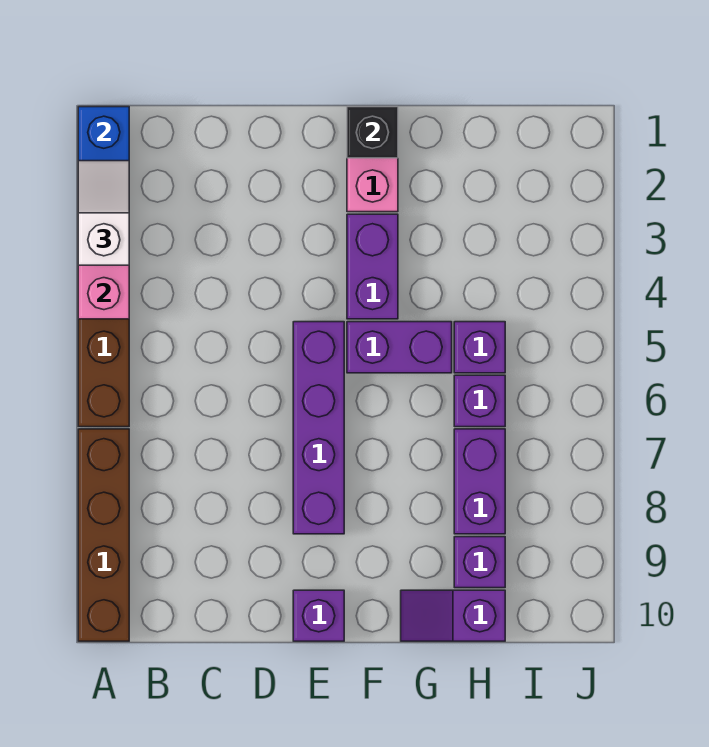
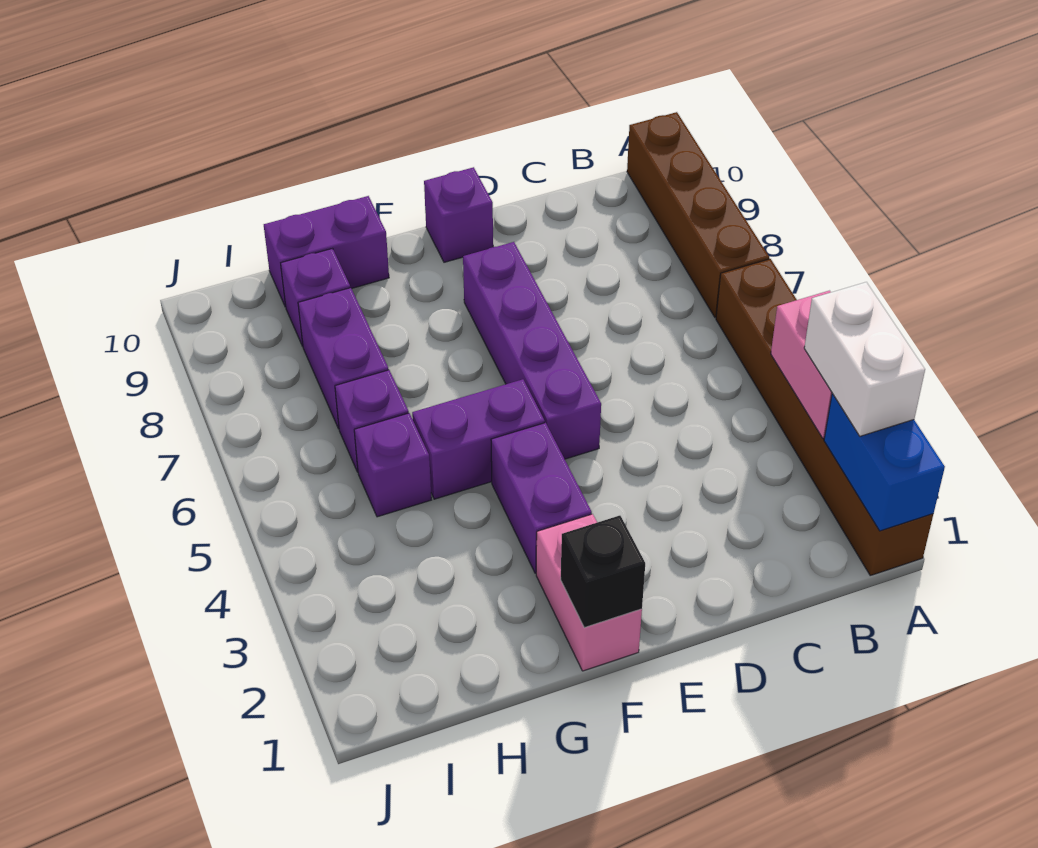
white slope A2:A3 level 3 top 3 -> white brick A2:A3 level 3
purple slope G10:H10 level 1 top H -> purple brick G10:H10 level 1

